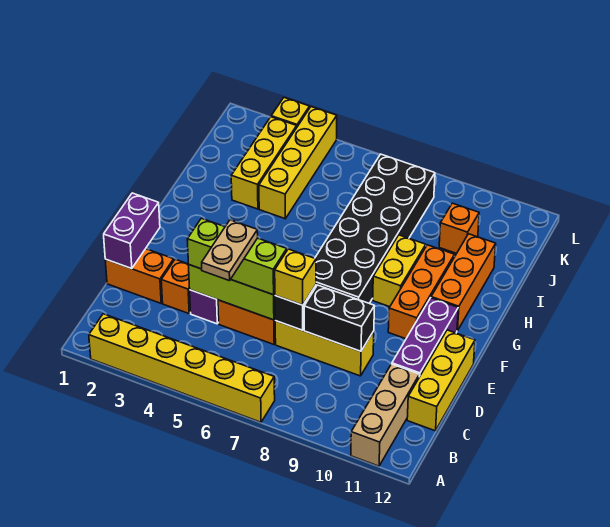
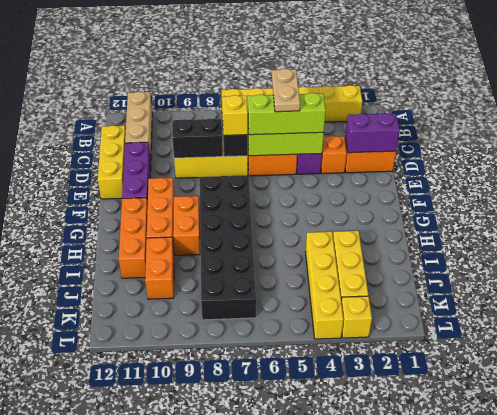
purple brick D1:E1 level 2 -> purple brick D1:D2 level 2
yellow brick G9:H9 level 1 -> orange brick G9:H9 level 1
orange brick J10 level 1 -> orange brick I10:J10 level 1

